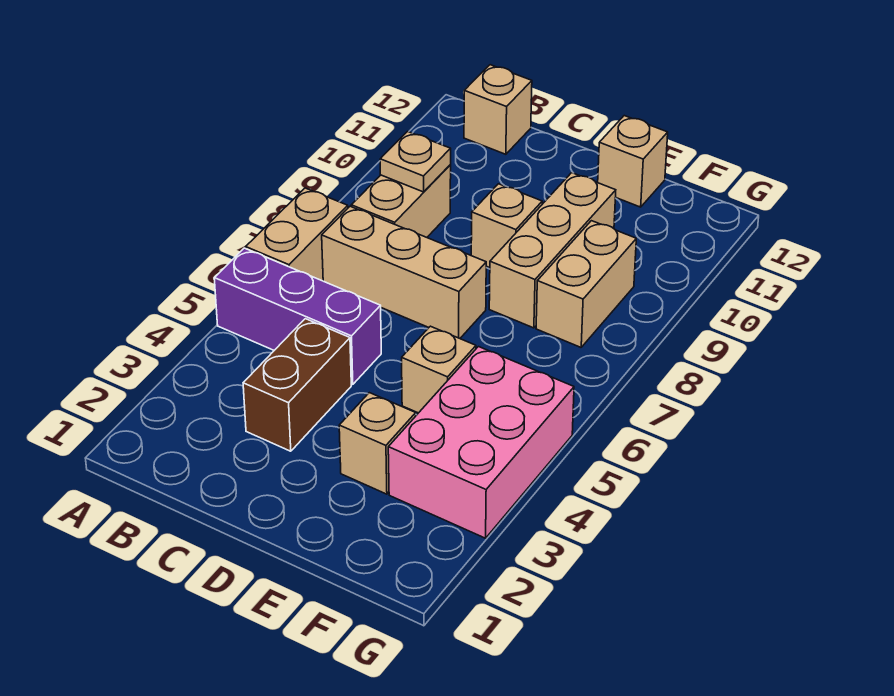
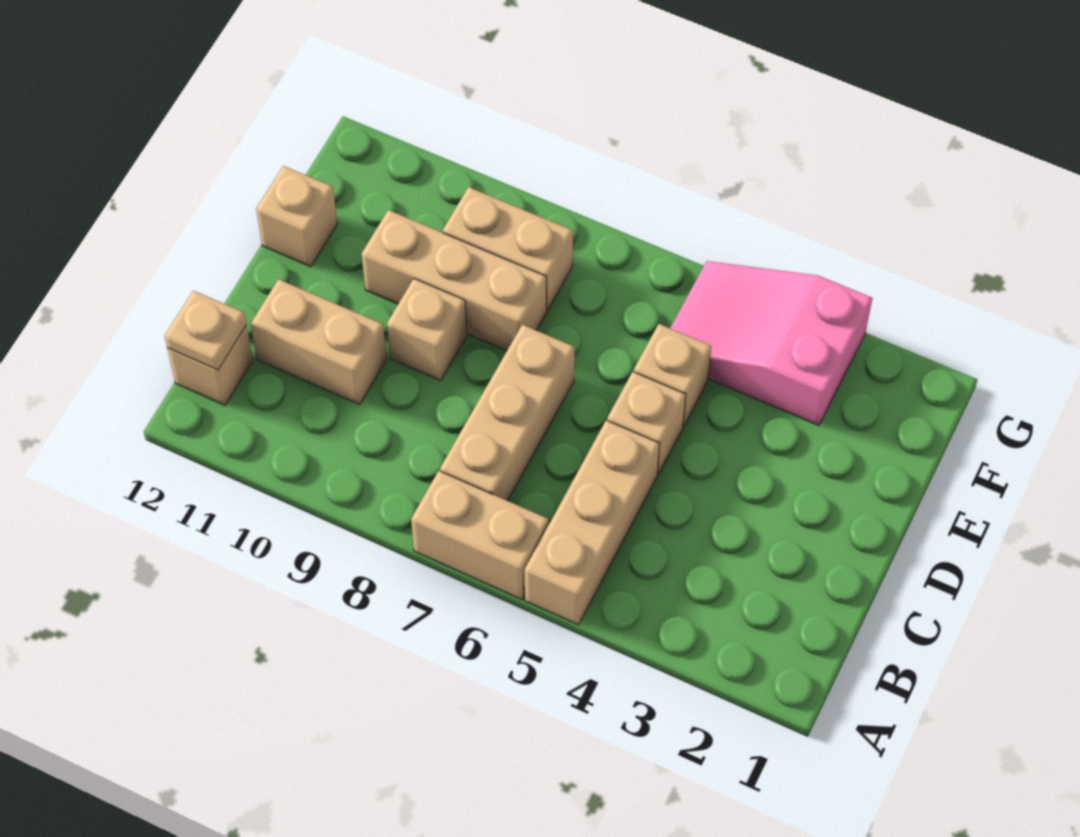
purple brick A5:C5 level 1 -> tan brick A5:C5 level 1
tan brick B8:B9 level 1 -> tan brick C10:C11 level 1
tan plate B9 level 2 -> tan plate B12 level 2
brown brick C3:C4 level 1 -> none
tan brick E3 level 1 -> tan brick D5 level 1
pink brick F3:G5 level 1 -> pink slope F3:G5 level 1 top 3

